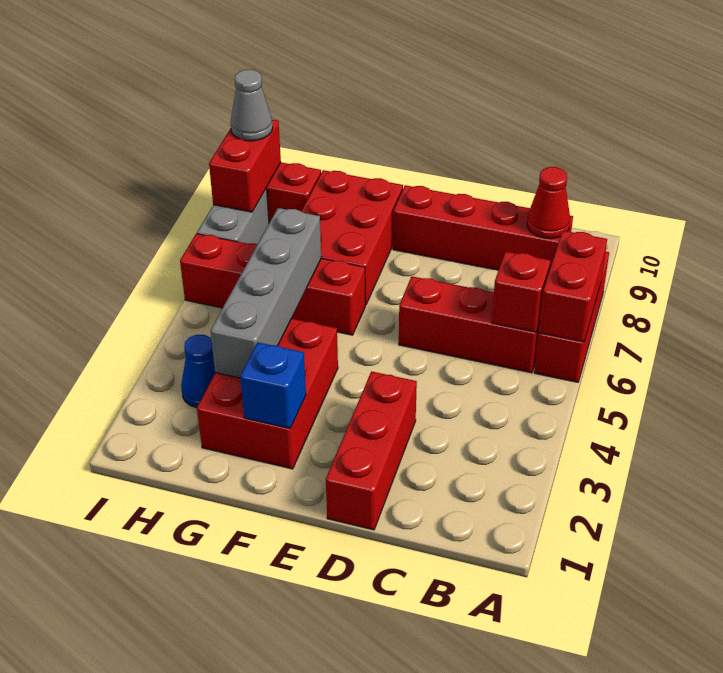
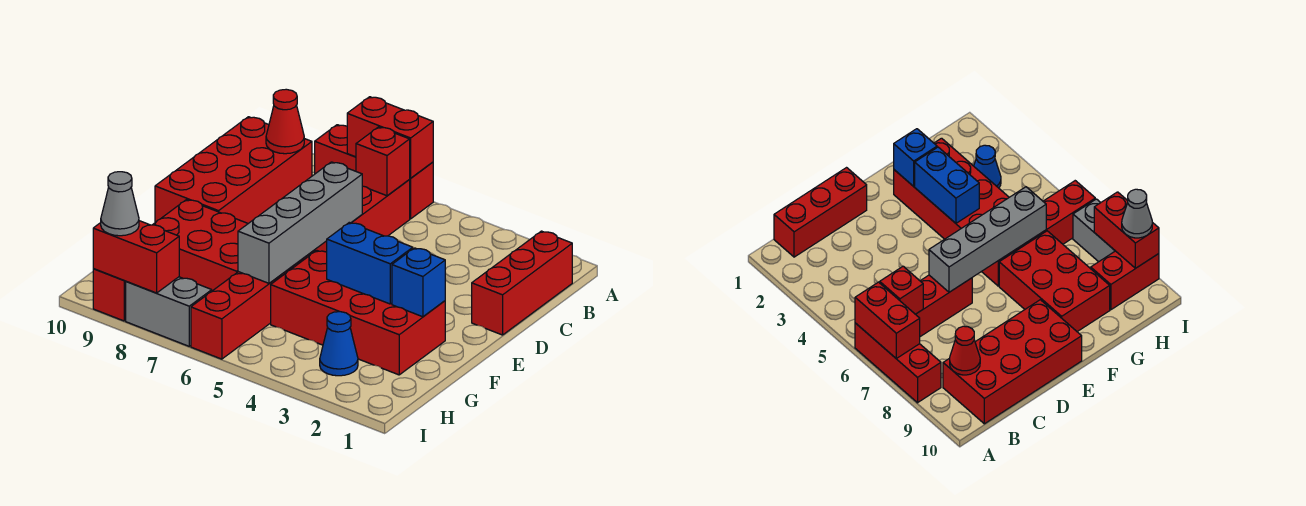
red brick B9:E9 level 1 -> red brick B9:E10 level 1
red brick D1:D3 level 1 -> red brick B1:D1 level 1
red brick F2:G4 level 1 -> red brick F2:G5 level 1
none -> blue brick F3:F4 level 2
grey brick G3:G6 level 2 -> grey brick D6:G6 level 2

